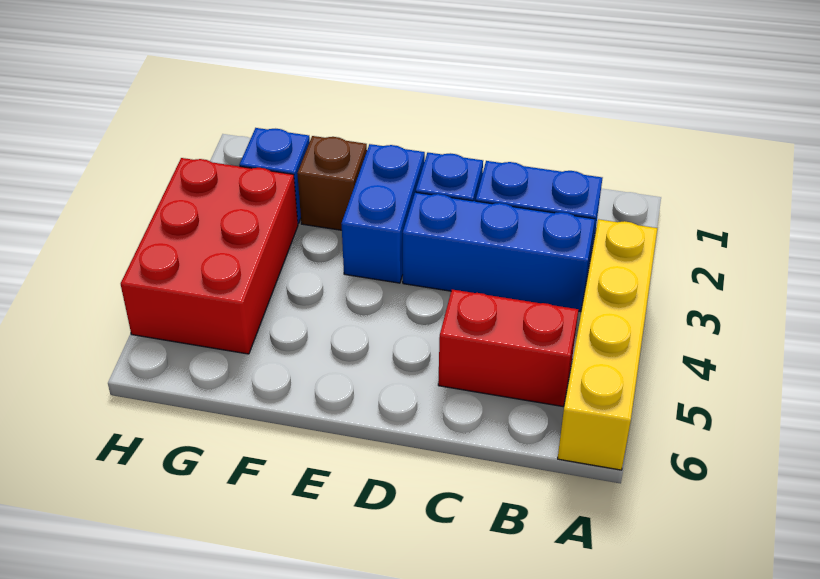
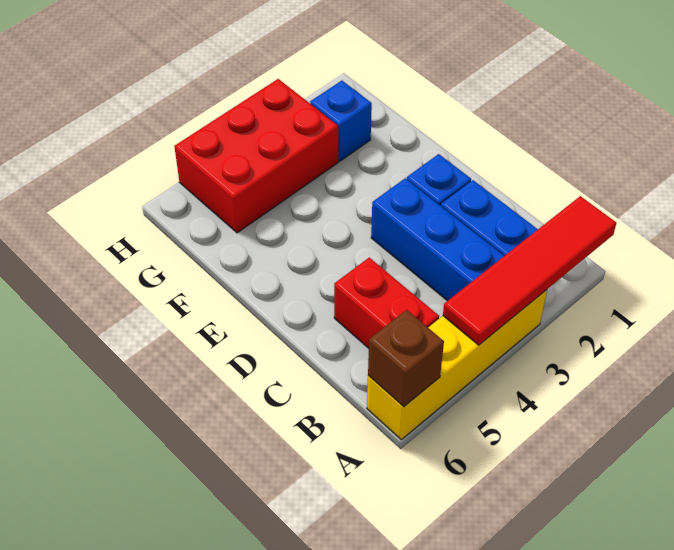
none -> red tile A1:A4 level 2
blue brick E2:E3 level 1 -> none
brown brick F2 level 1 -> brown brick A6 level 2

